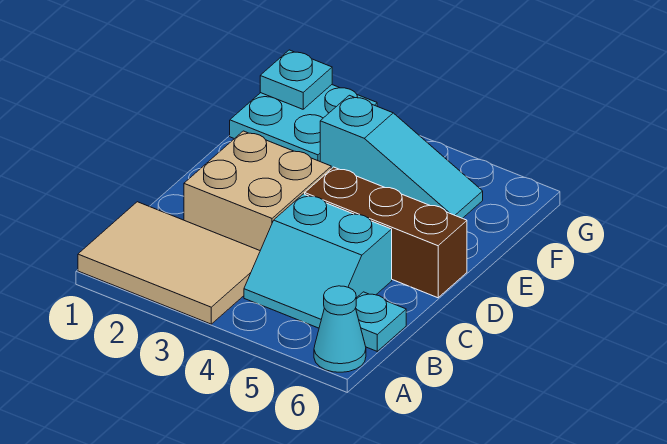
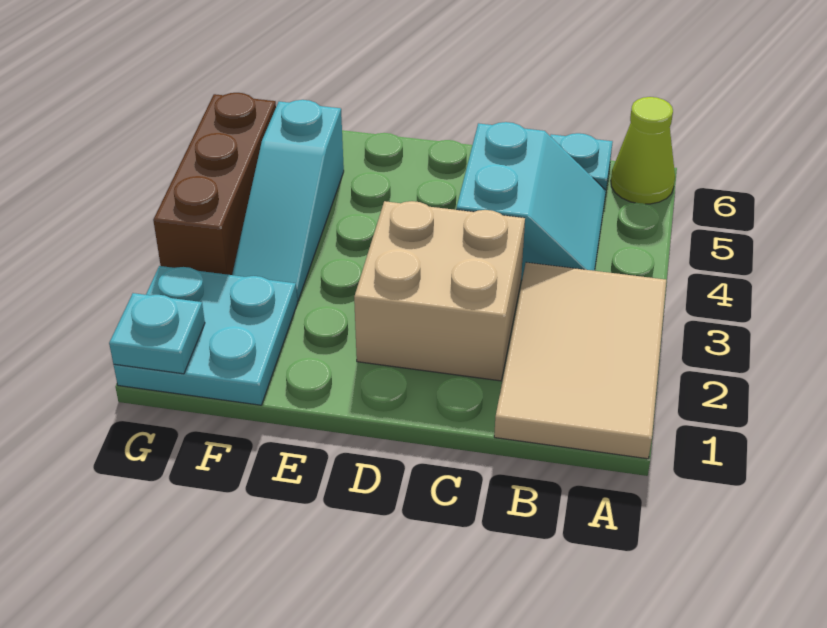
cyan cone A6 level 1 -> lime cone A6 level 1
brown brick D4:D6 level 1 -> brown brick G3:G5 level 1
cyan slope F3:F5 level 1 top 3 -> cyan slope F3:F5 level 1 top 5

